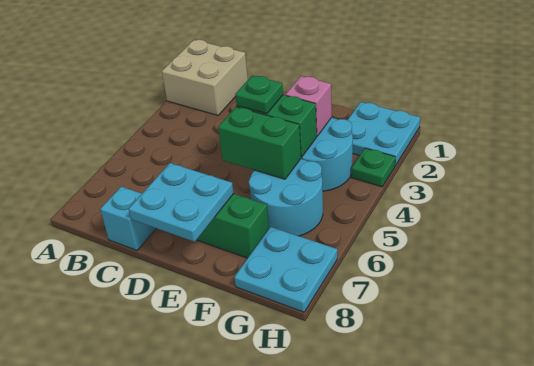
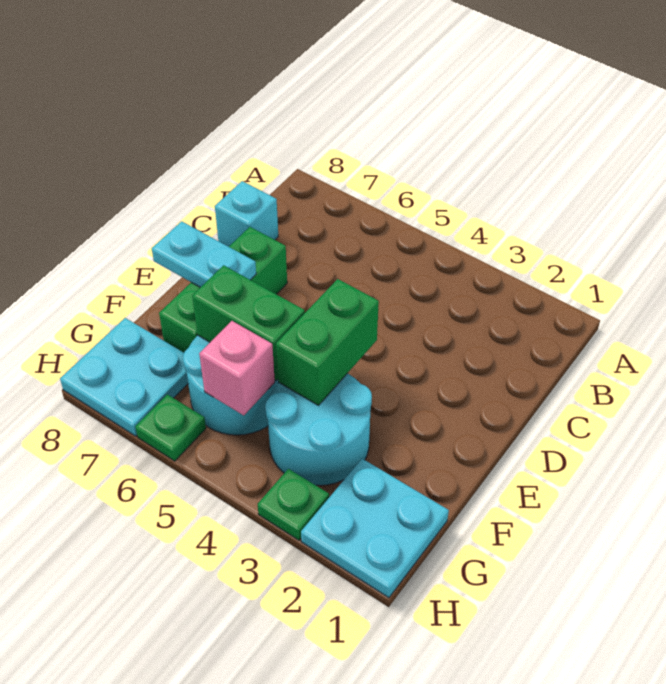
tan brick A1:B2 level 1 -> none
cyan plate D7:E8 level 2 -> cyan plate E7:E8 level 2
green plate E4 level 3 -> green plate H6 level 1
green brick E5:F5 level 2 -> green brick F5:F6 level 2
pink brick F3 level 2 -> pink brick G5 level 2

